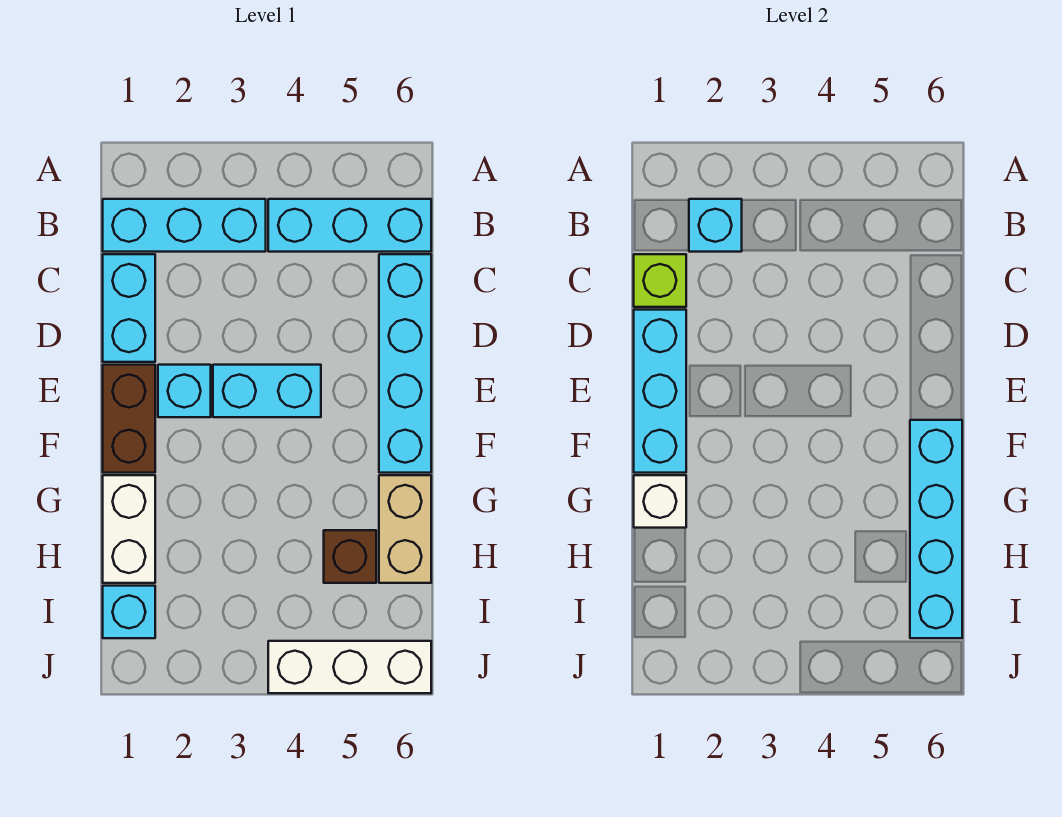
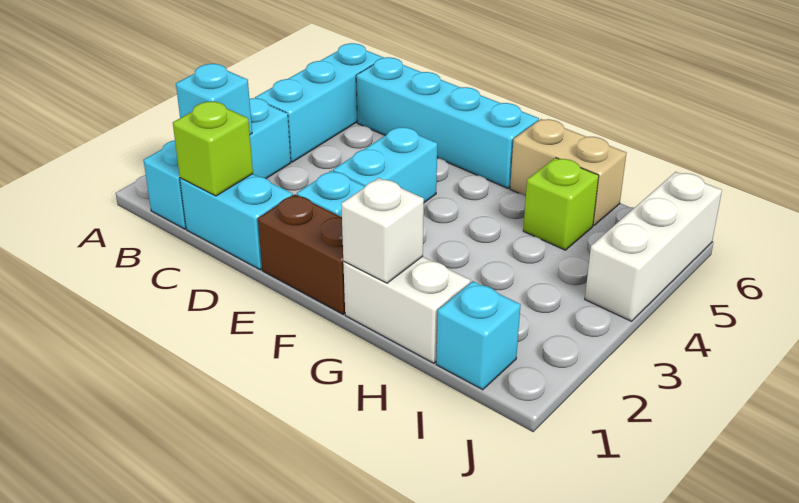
cyan brick D1:F1 level 2 -> none
cyan brick F6:I6 level 2 -> none
brown brick H5 level 1 -> lime brick H5 level 1

